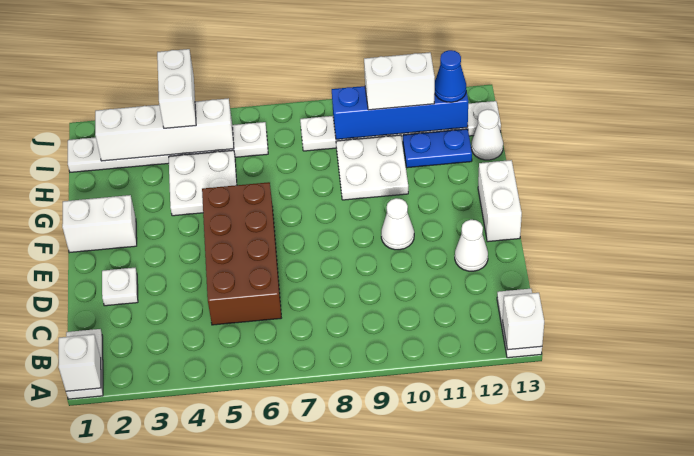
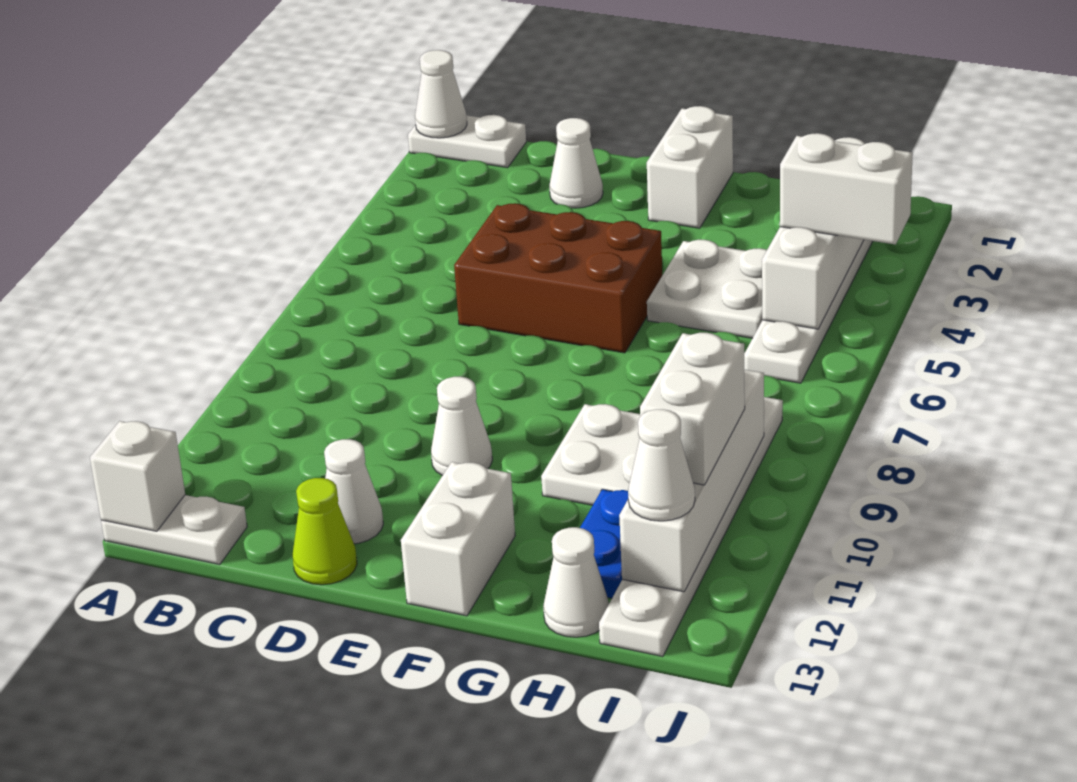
white brick A1 level 2 -> white cone A1 level 2
brown brick C5:F6 level 1 -> brown brick D5:F6 level 1
white plate D2 level 1 -> white cone D2 level 1
none -> lime cone D13 level 1
white brick E13:F13 level 1 -> white brick F12:F13 level 1
blue brick I9:I12 level 2 -> white brick I9:I12 level 2
blue cone I12 level 3 -> white cone I12 level 3

